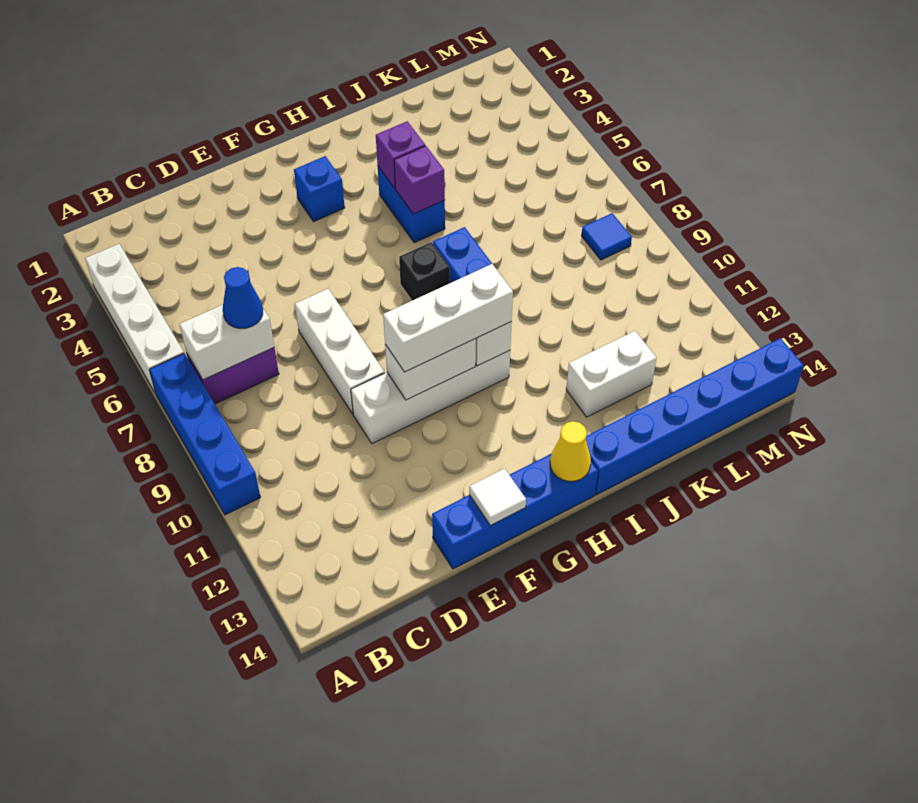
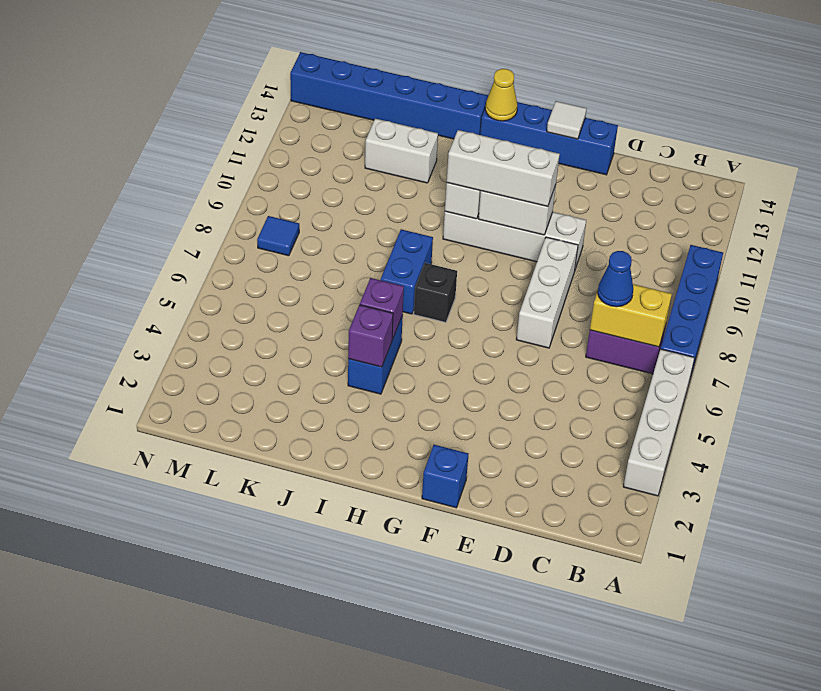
white brick B7:C7 level 2 -> yellow brick B7:C7 level 2
blue brick G3 level 1 -> blue brick F1 level 1

